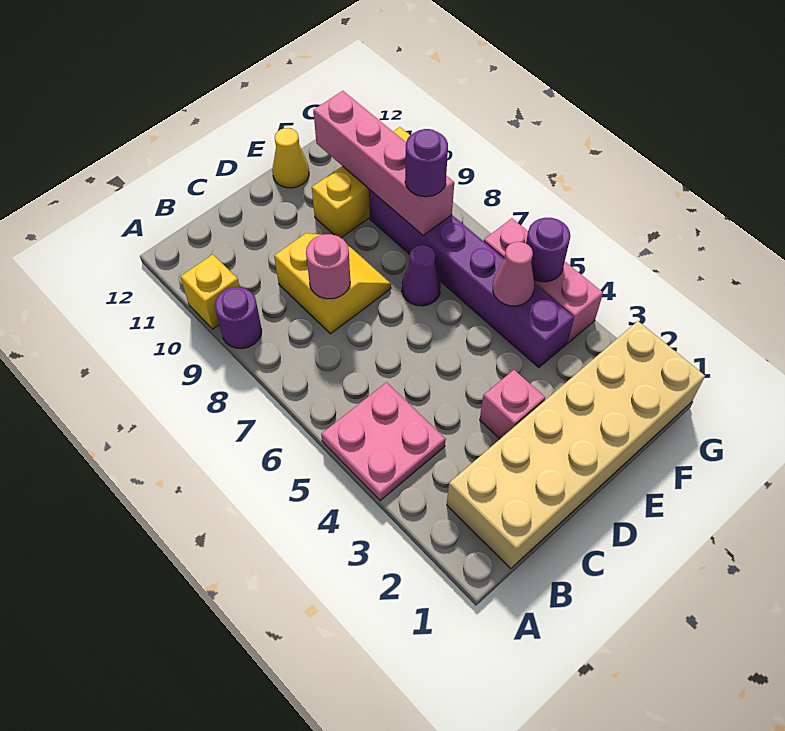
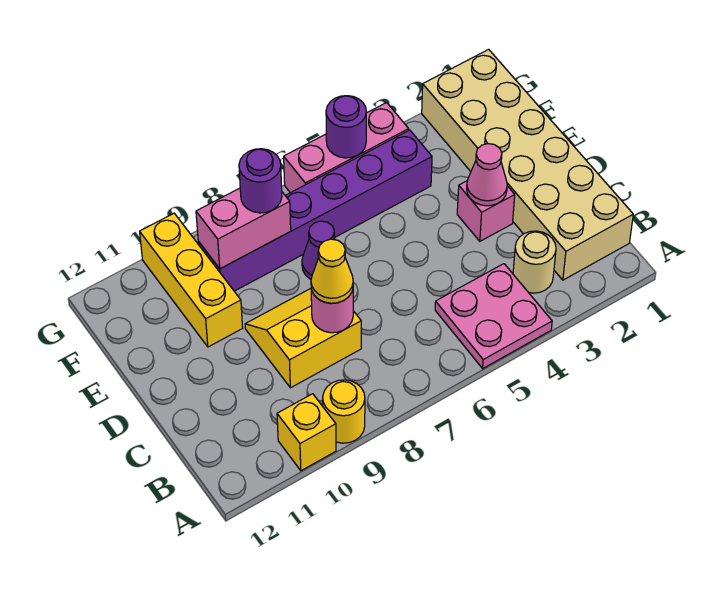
purple round brick A9 level 1 -> yellow round brick A9 level 1
none -> tan round brick B3 level 1
yellow cone E12 level 1 -> yellow cone C8 level 3
pink cone F5 level 2 -> pink cone D3 level 2
pink brick F8:F11 level 2 -> pink brick F8:F9 level 2

